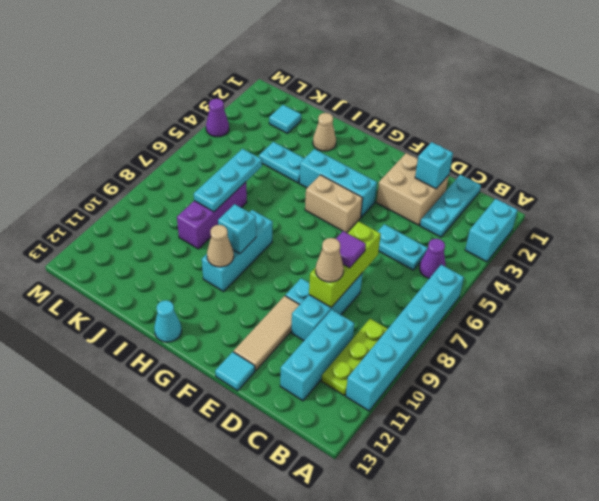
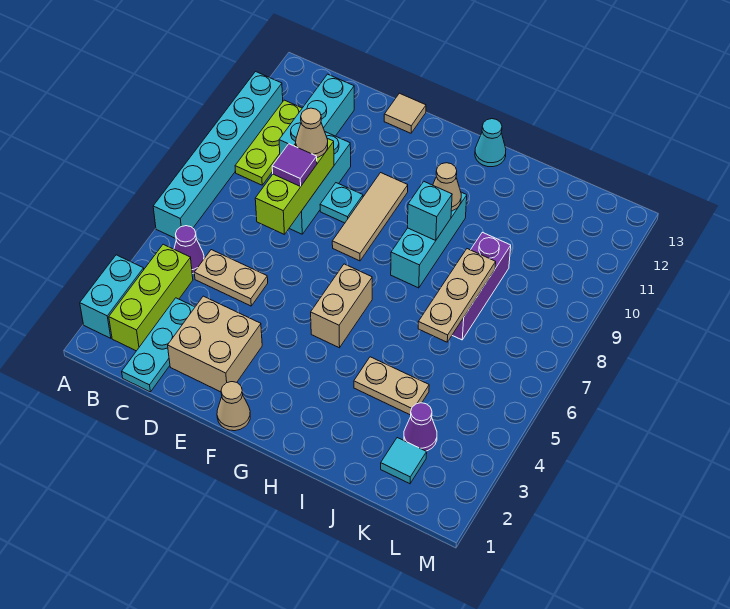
none -> lime brick B2:B4 level 1
cyan plate C5:D5 level 1 -> tan plate C5:D5 level 1
cyan brick D2 level 2 -> none
tan tile E10:E12 level 1 -> tan tile F8:F10 level 1
cyan tile E13 level 1 -> tan tile E13 level 1
cyan brick F4:H4 level 1 -> none
tan brick F5:G5 level 1 -> tan brick G5:G6 level 1
tan cone I2 level 1 -> tan cone F1 level 1
cyan plate I4:J4 level 1 -> tan plate I4:J4 level 1
cyan plate J6:J8 level 2 -> tan plate J6:J8 level 2
purple cone M4 level 1 -> purple cone K3 level 1

